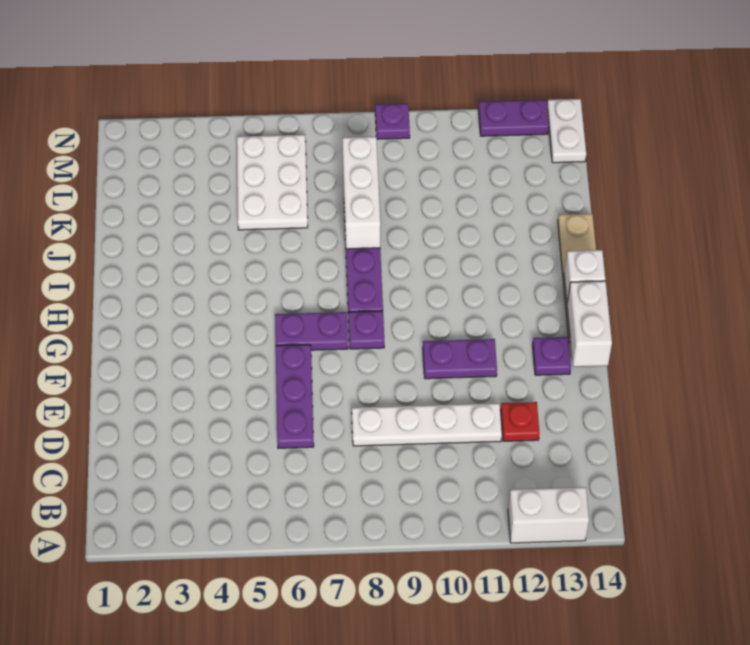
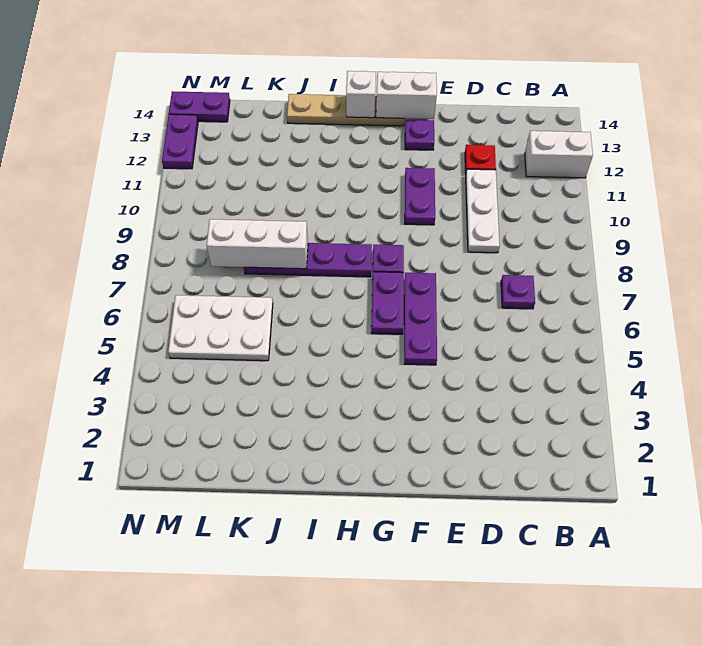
white brick A12:A13 level 1 -> white brick A12:B12 level 1
purple plate D6:F6 level 1 -> purple plate F5:F7 level 1
white plate D8:D11 level 1 -> white plate D9:D11 level 1
white plate M14:N14 level 1 -> purple plate M14:N14 level 1
purple plate N9 level 1 -> purple plate C7 level 1

